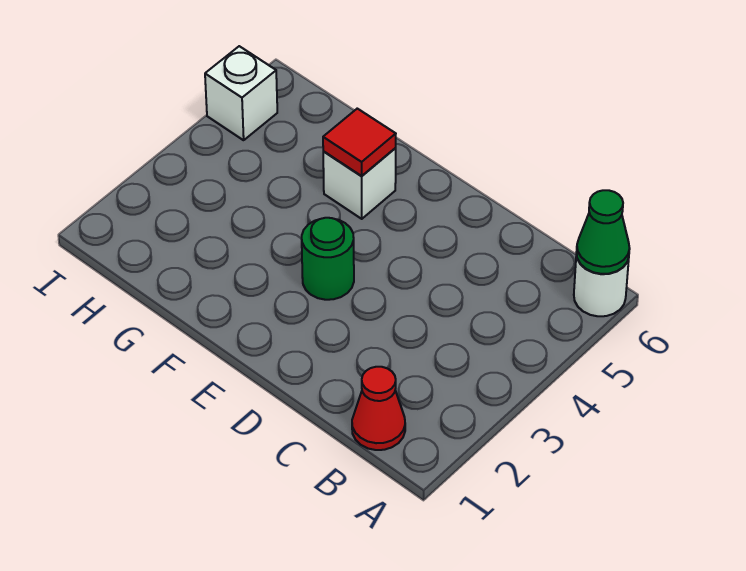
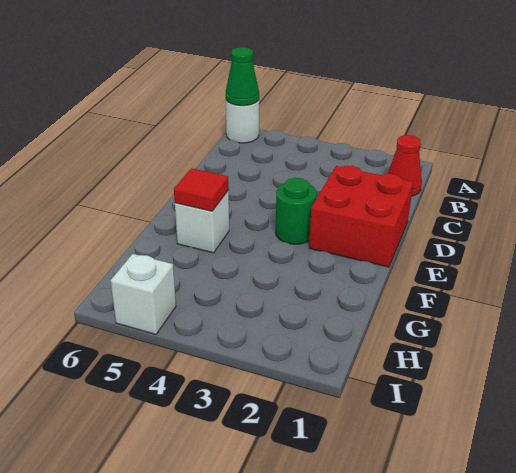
none -> red brick D1:E2 level 1

